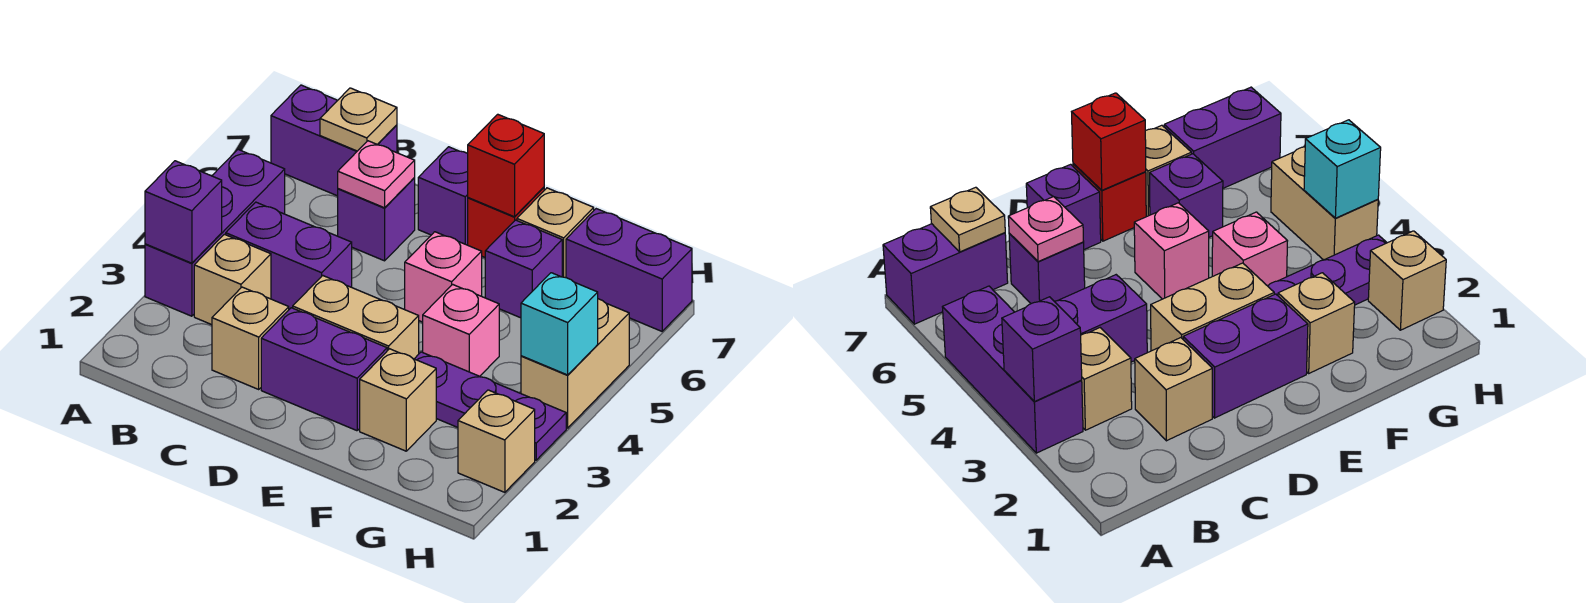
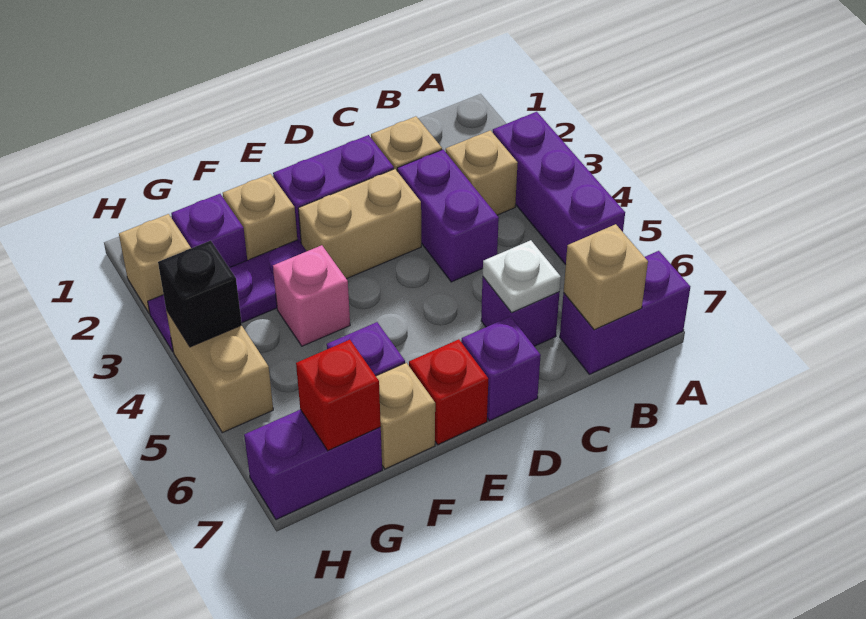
purple brick A3 level 2 -> purple brick G2 level 1
purple brick B4:C4 level 1 -> purple brick C3:C4 level 1
tan plate B7 level 2 -> tan brick B7 level 2
pink plate C6 level 2 -> white plate C6 level 2
pink brick E5 level 1 -> none
red brick E7 level 2 -> red brick G7 level 2
cyan brick H4 level 2 -> black brick H4 level 2

